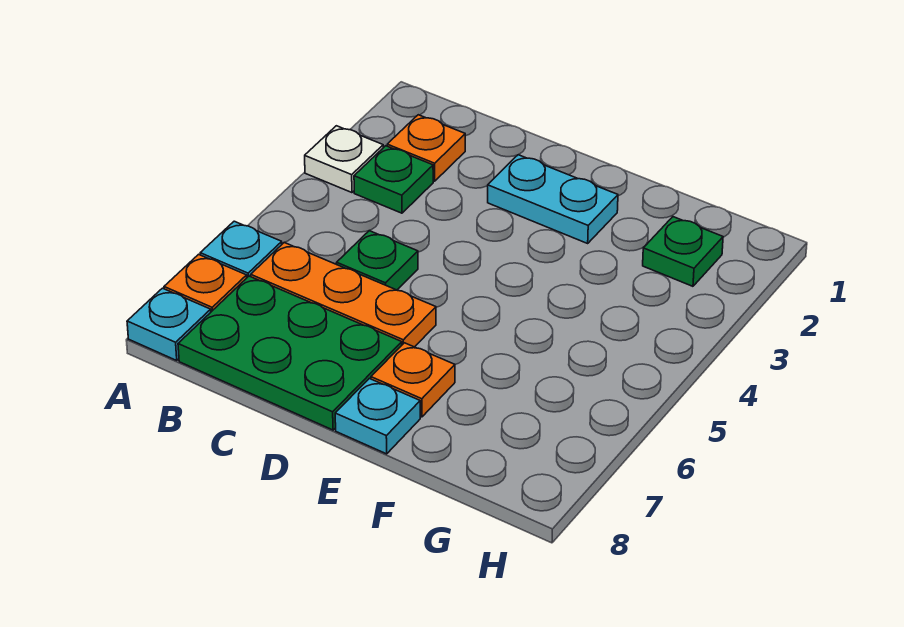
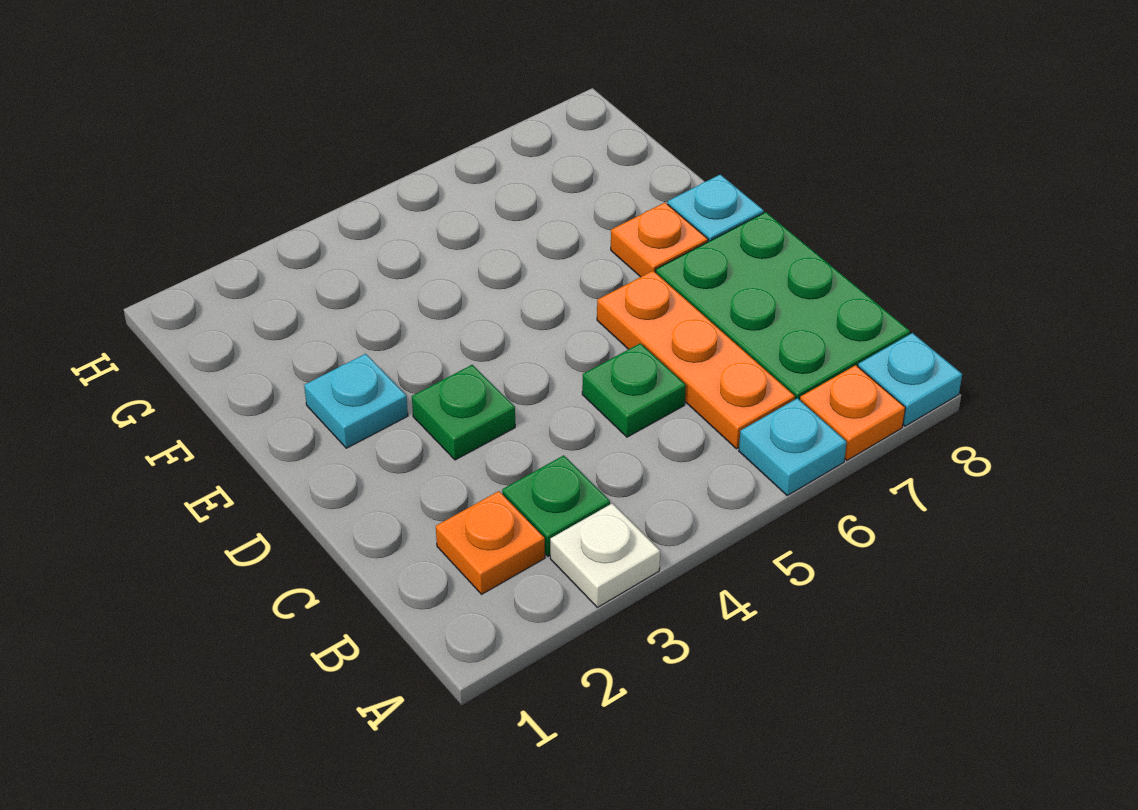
cyan plate D2:E2 level 1 -> cyan plate E2 level 1
green plate G2 level 1 -> green plate D3 level 1

